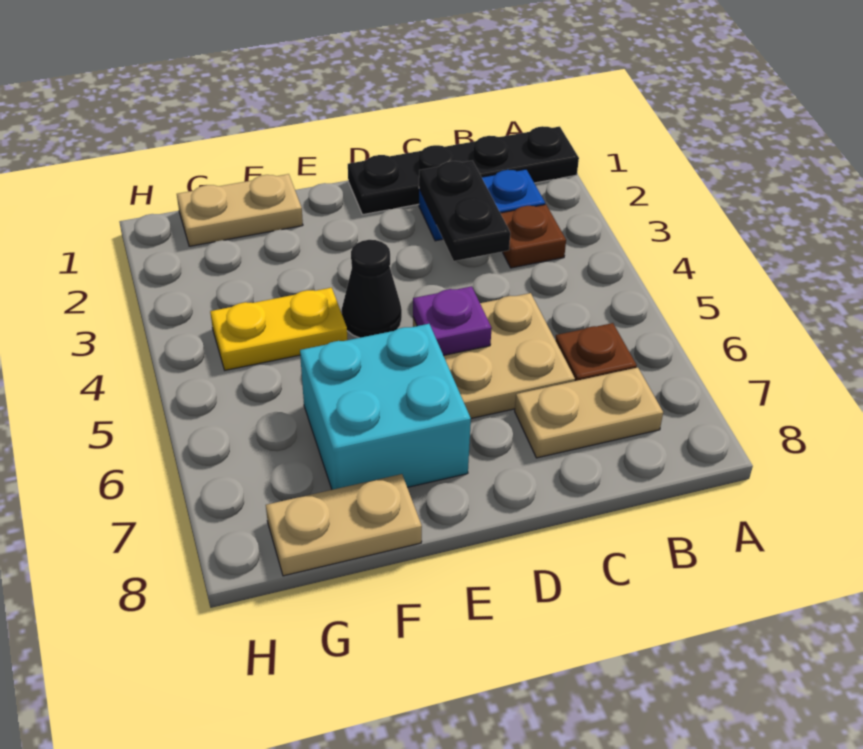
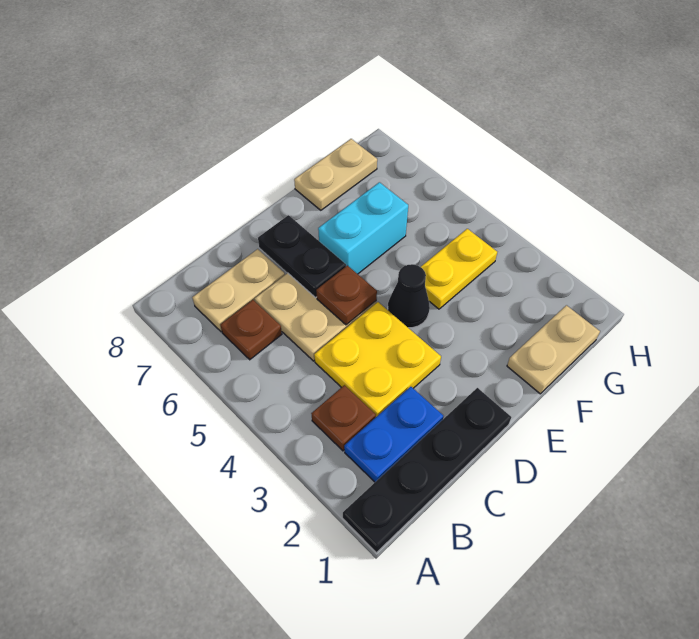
black plate C2:C3 level 2 -> black plate D6:D7 level 2
none -> yellow plate C3:D4 level 1
purple plate D5 level 2 -> brown plate D5 level 2
cyan brick E6:F7 level 1 -> cyan brick E6:F6 level 1

